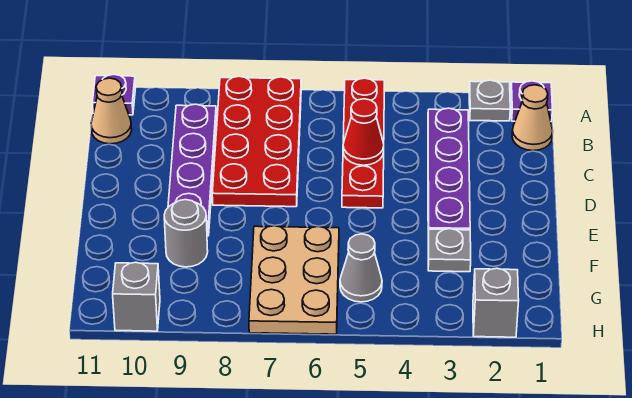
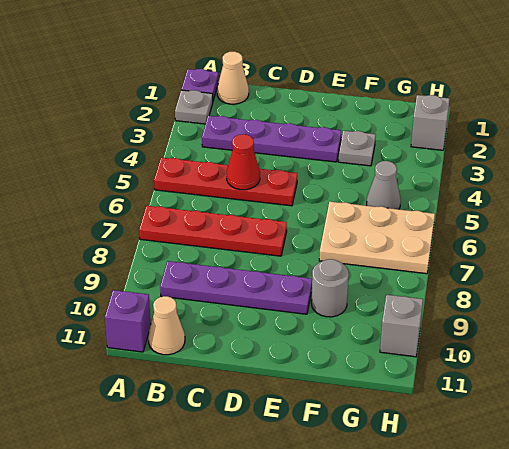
red plate A7:D8 level 1 -> red plate A7:D7 level 1
purple plate A11 level 1 -> purple brick A11 level 1

